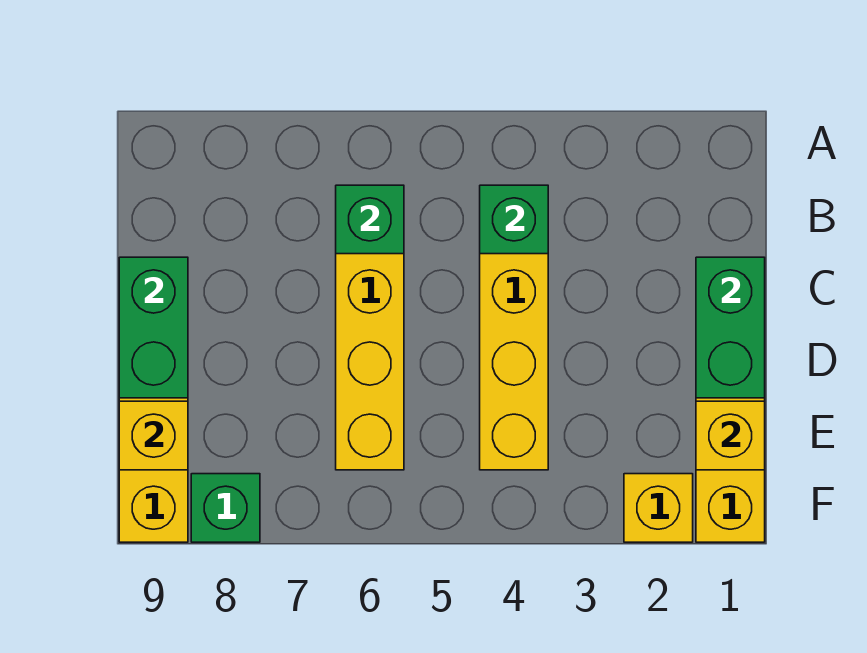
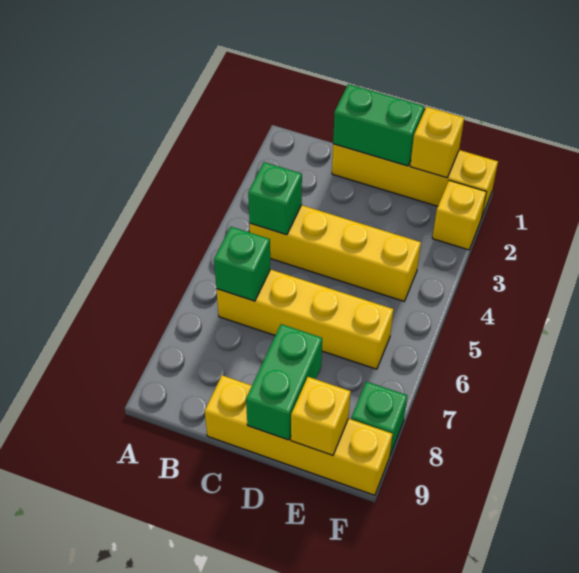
green brick C9:D9 level 2 -> green brick D8:D9 level 2

